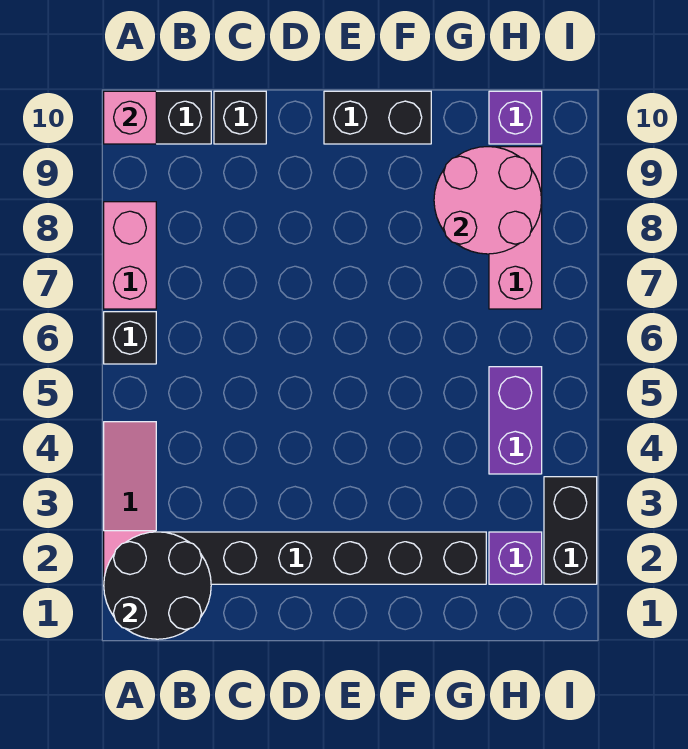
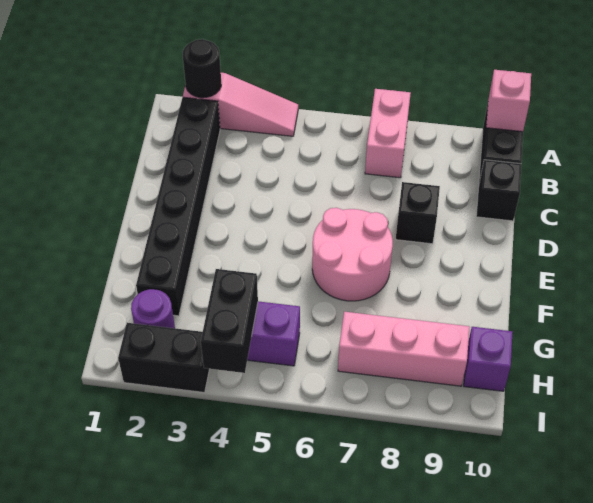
black round brick A1:B2 level 2 -> black round brick A2 level 2
black brick A6 level 1 -> black brick D8 level 1
pink brick A7:A8 level 1 -> pink brick A7:B7 level 1
black brick E10:F10 level 1 -> black brick H4:I4 level 2
pink round brick G8:H9 level 2 -> pink round brick E6:F7 level 1
purple brick H2 level 1 -> purple round brick H2 level 1

